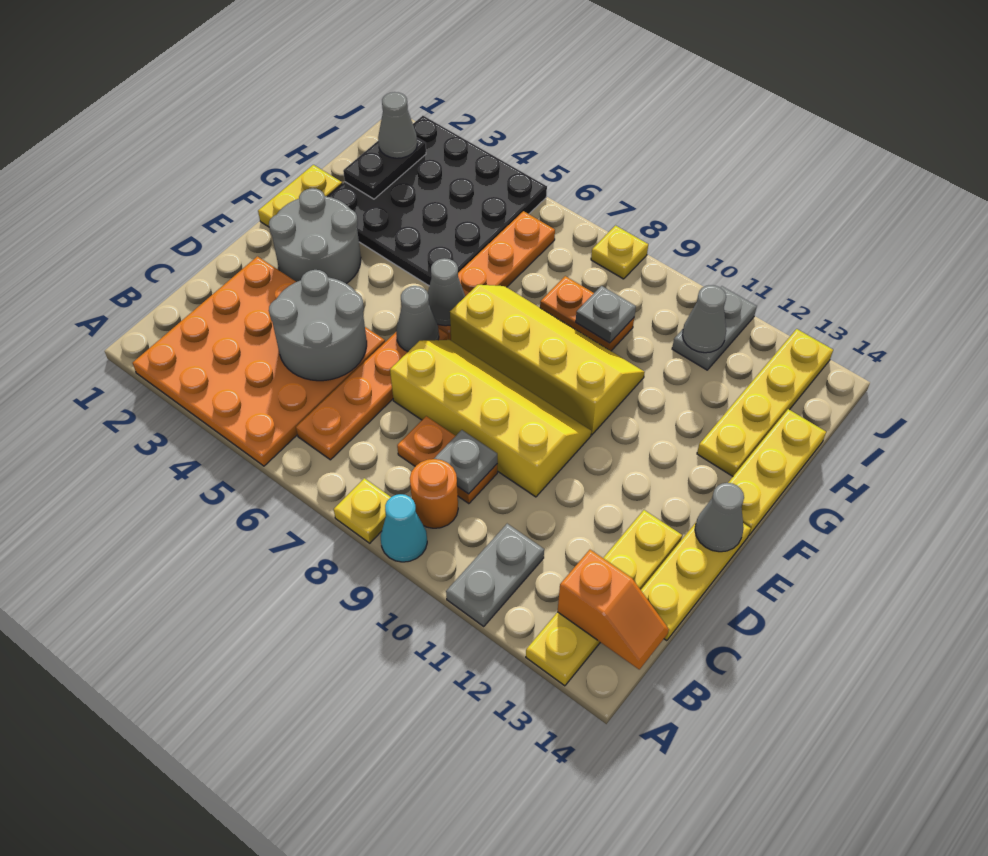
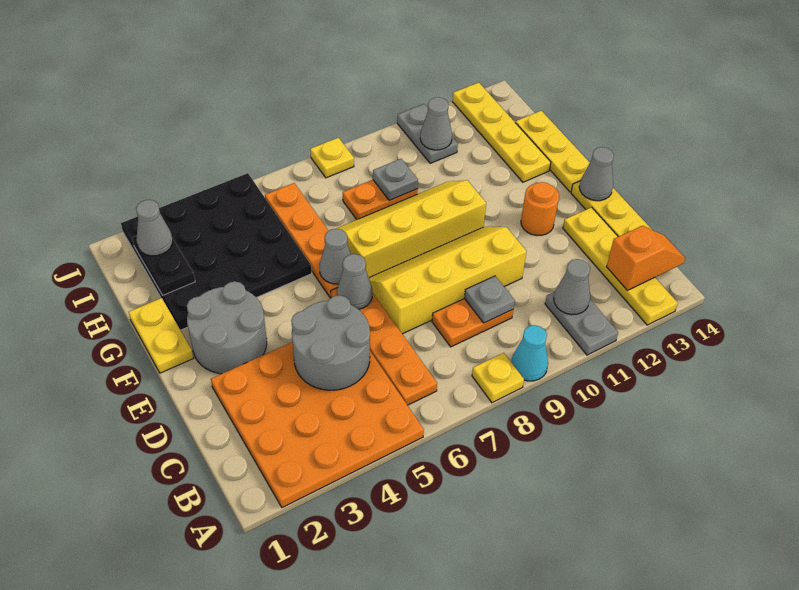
orange round brick B9 level 1 -> orange round brick E12 level 1
none -> grey cone B11 level 2

